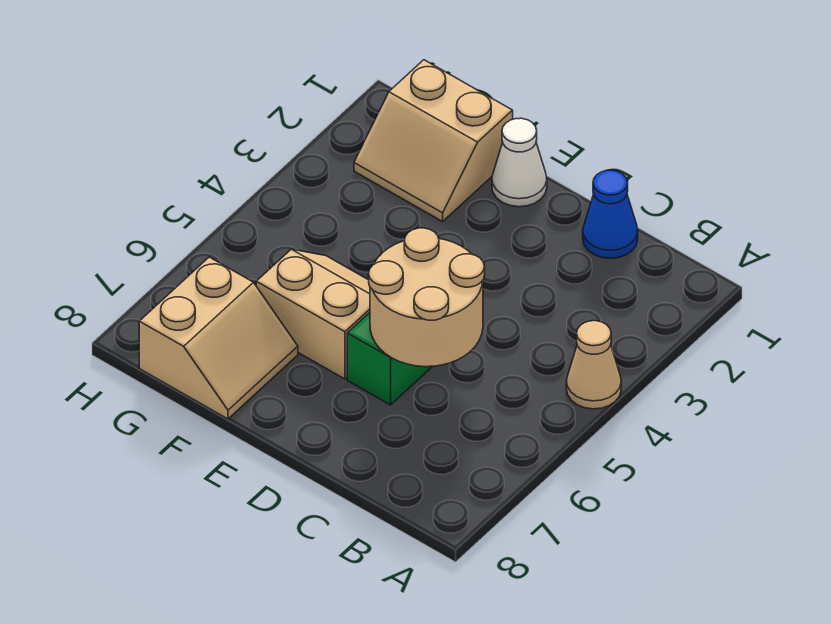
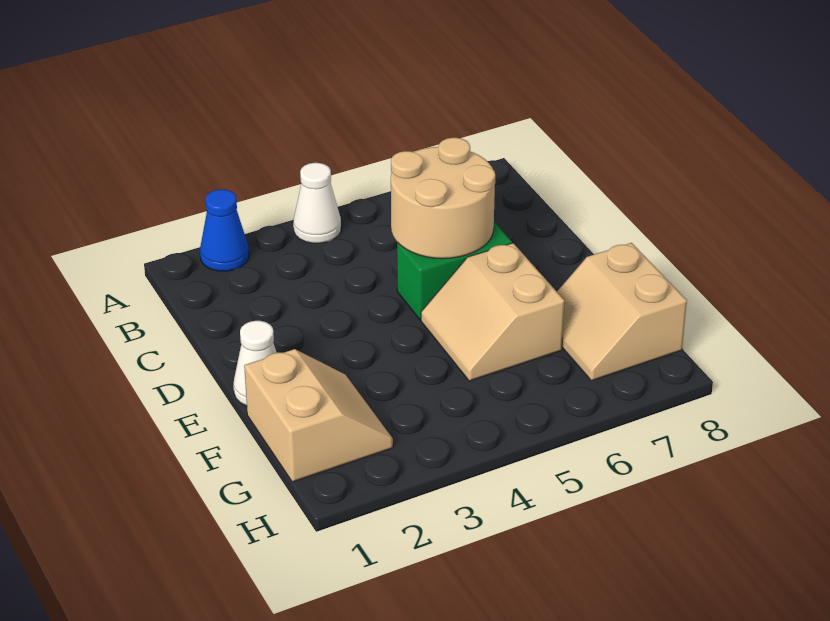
tan cone A4 level 1 -> white cone A4 level 1
blue cone C1 level 1 -> blue cone A2 level 1
tan slope F7:G8 level 1 top G -> tan slope F7:G8 level 1 top 8

